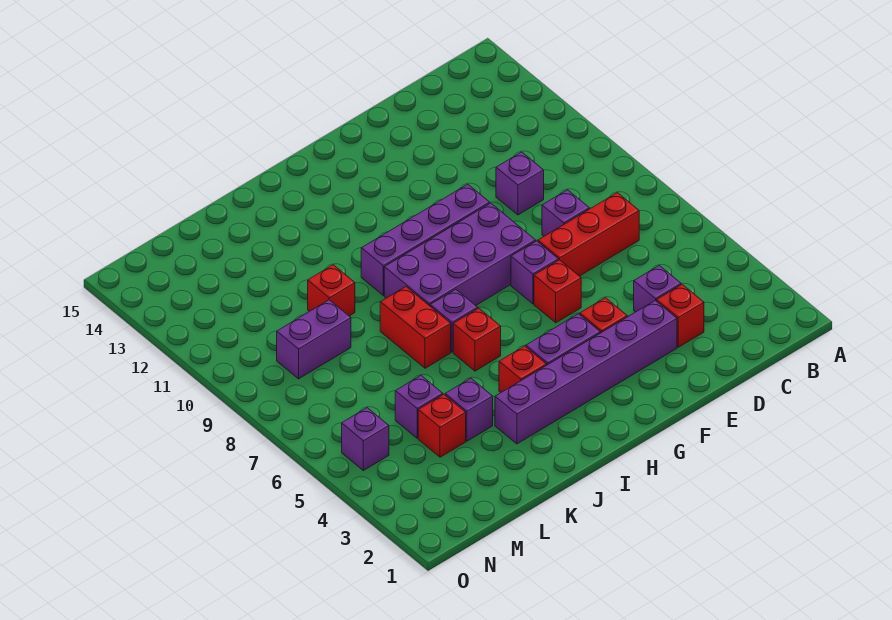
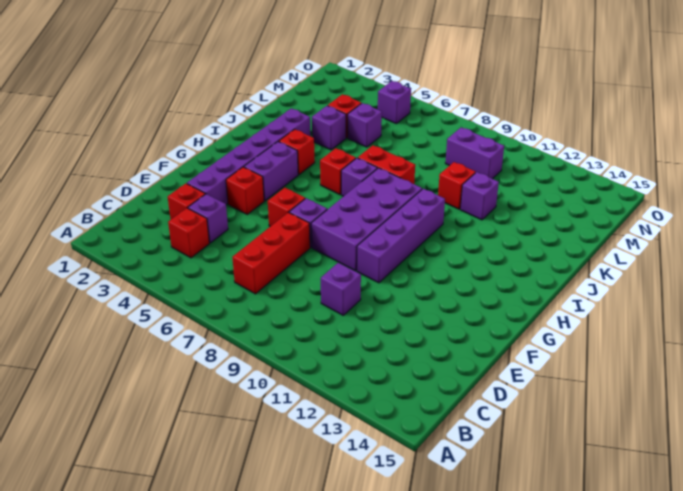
none -> red brick C4 level 1
purple brick D8 level 1 -> purple brick K11 level 1
purple brick L9:M9 level 1 -> purple brick M9:M10 level 1

